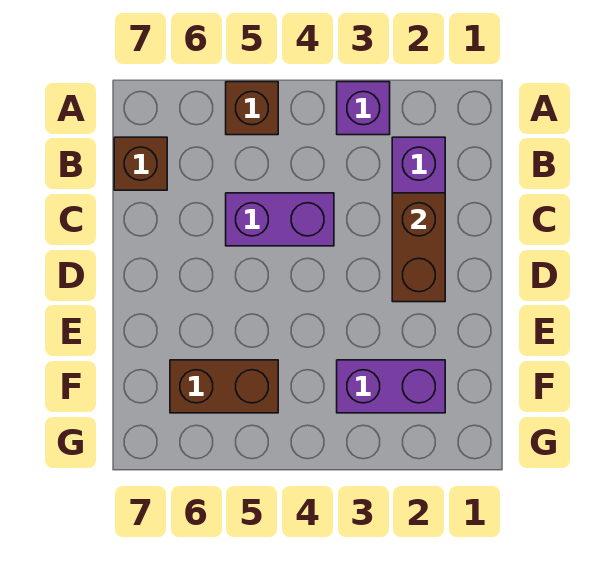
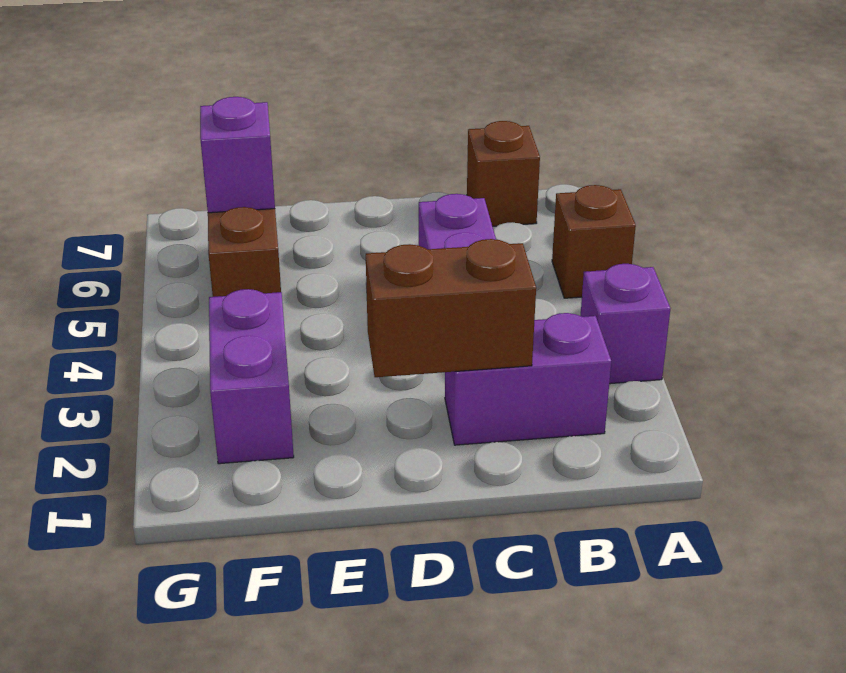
none -> purple brick F6 level 2

